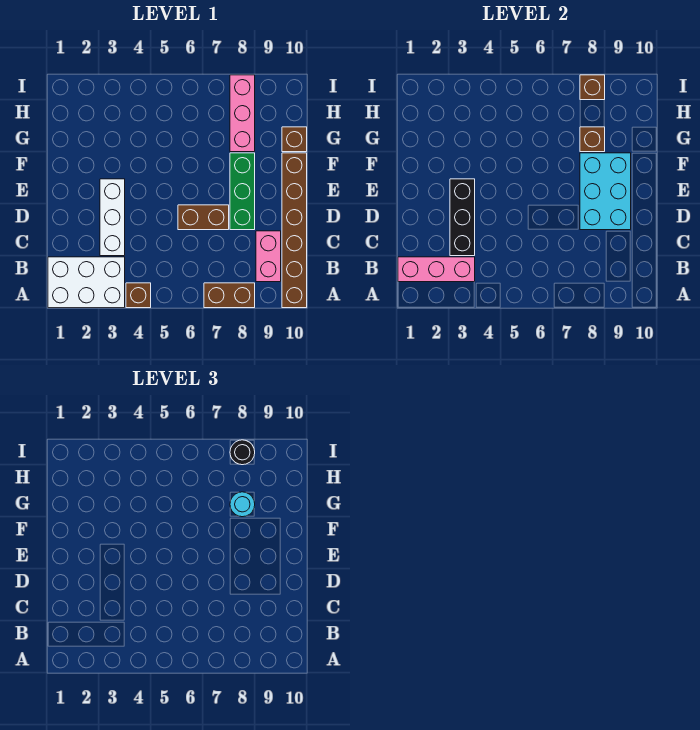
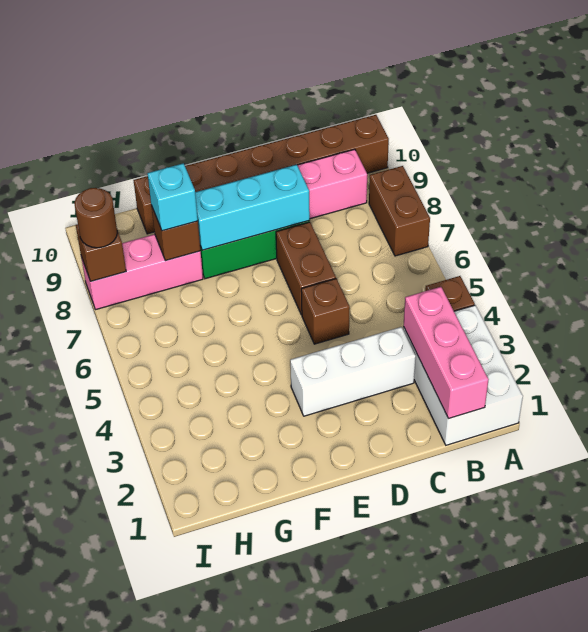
black brick C3:E3 level 2 -> none
none -> brown brick D5 level 1
cyan brick D8:F9 level 2 -> cyan brick D8:F8 level 2
cyan round brick G8 level 3 -> cyan brick G8 level 3
black round brick I8 level 3 -> brown round brick I8 level 3

